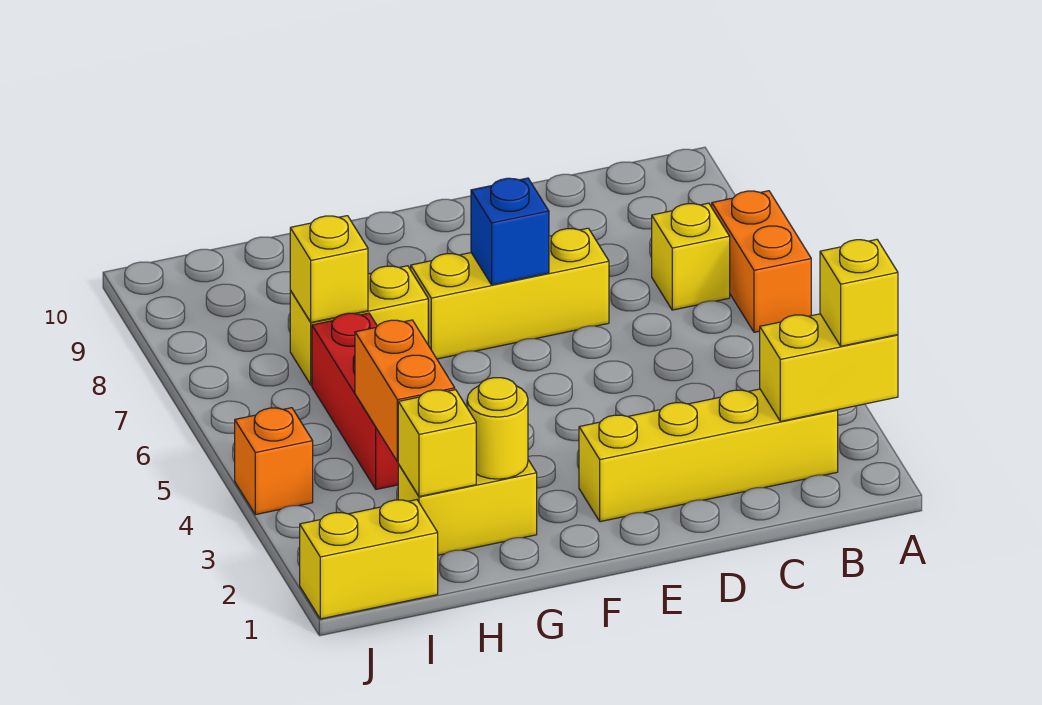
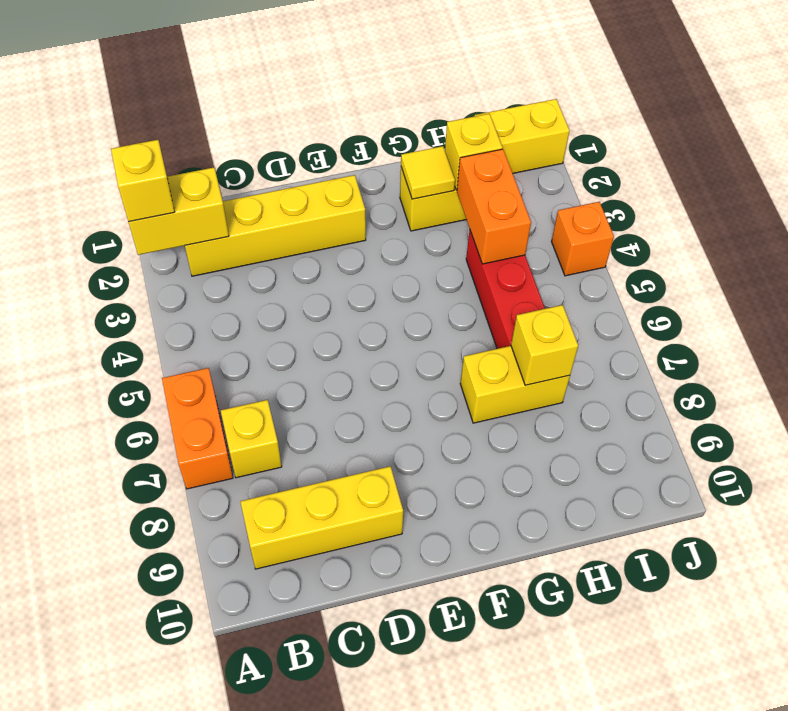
yellow brick D7:F7 level 1 -> yellow brick B9:D9 level 1
blue brick E7 level 2 -> none
yellow round brick G2 level 2 -> yellow tile G2 level 2

